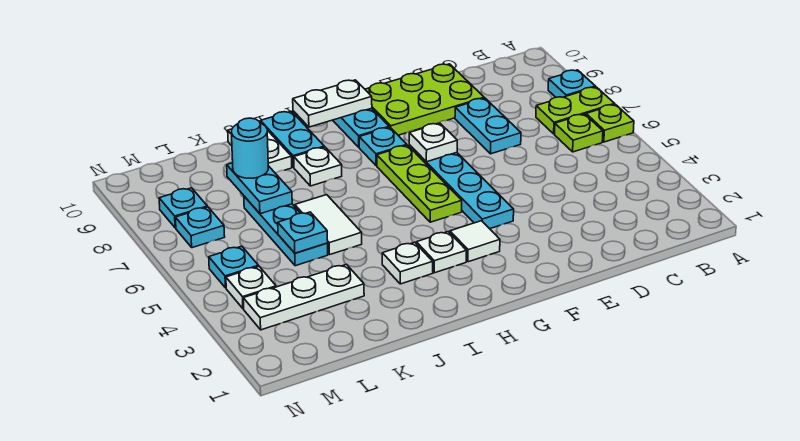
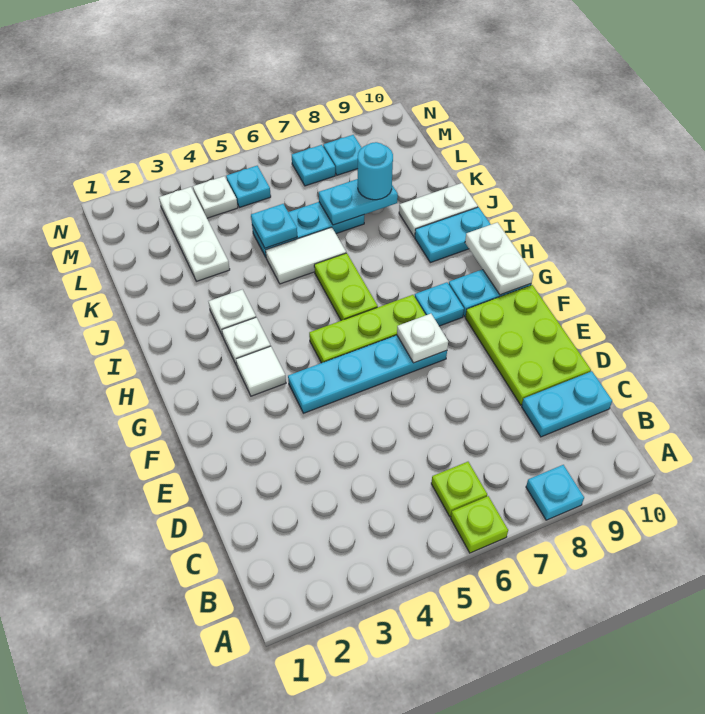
lime plate A7:B7 level 1 -> lime plate H6:I6 level 1
cyan plate D7:D8 level 1 -> cyan plate C9:C10 level 1
white plate I8 level 1 -> none

